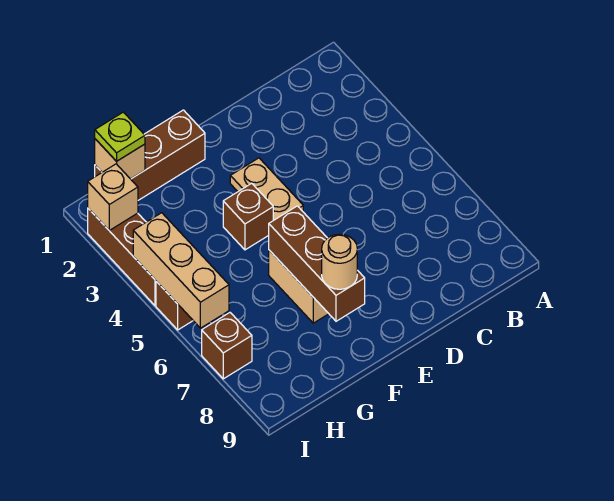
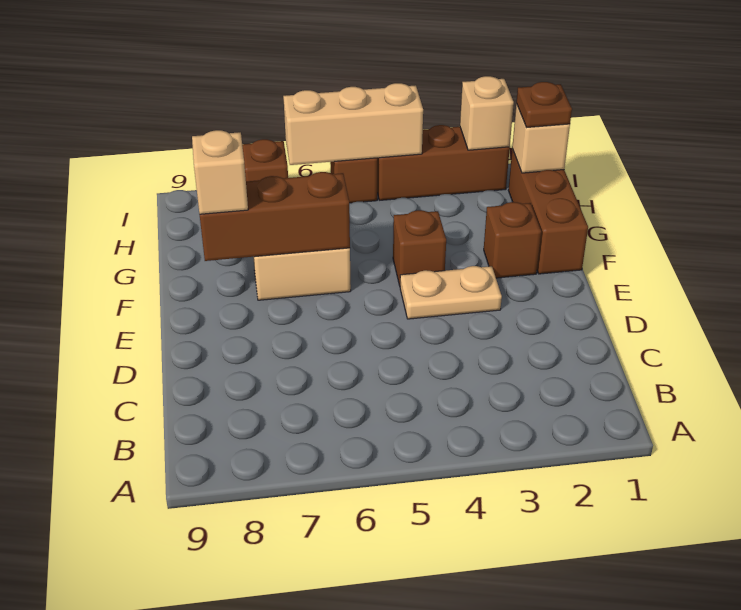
none -> brown brick F2 level 1
tan round brick F8 level 3 -> tan brick F8 level 3
lime plate H1 level 3 -> brown plate H1 level 3

